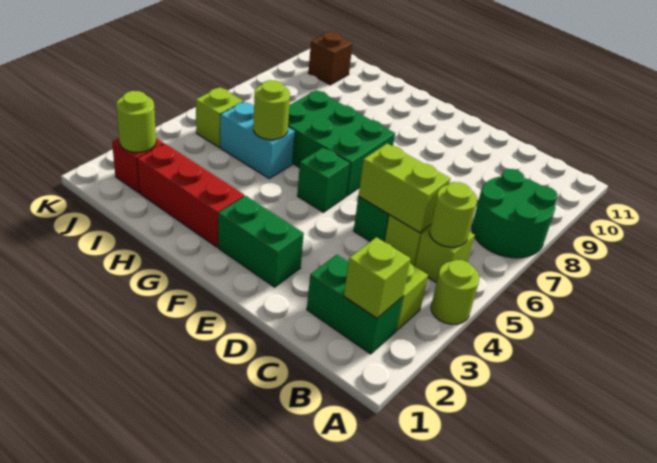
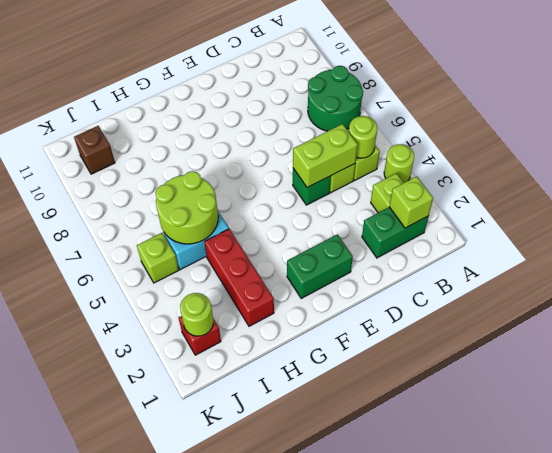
green brick F5 level 1 -> none
green brick F6:H7 level 1 -> none
red brick G2:I2 level 1 -> red brick H2:H4 level 1
lime round brick H5 level 2 -> lime round brick H5:I6 level 2

